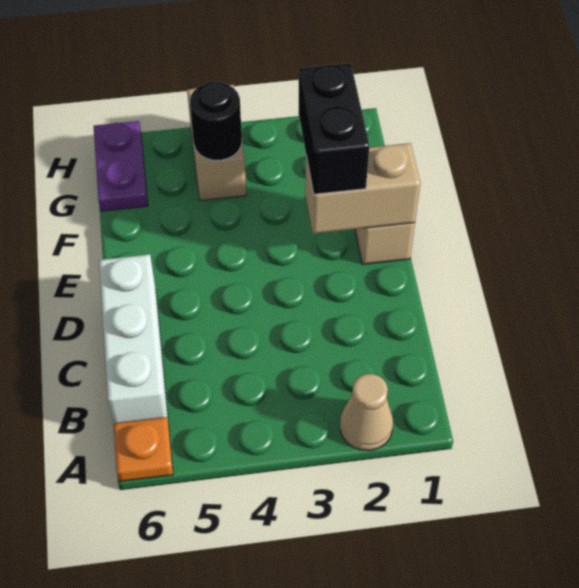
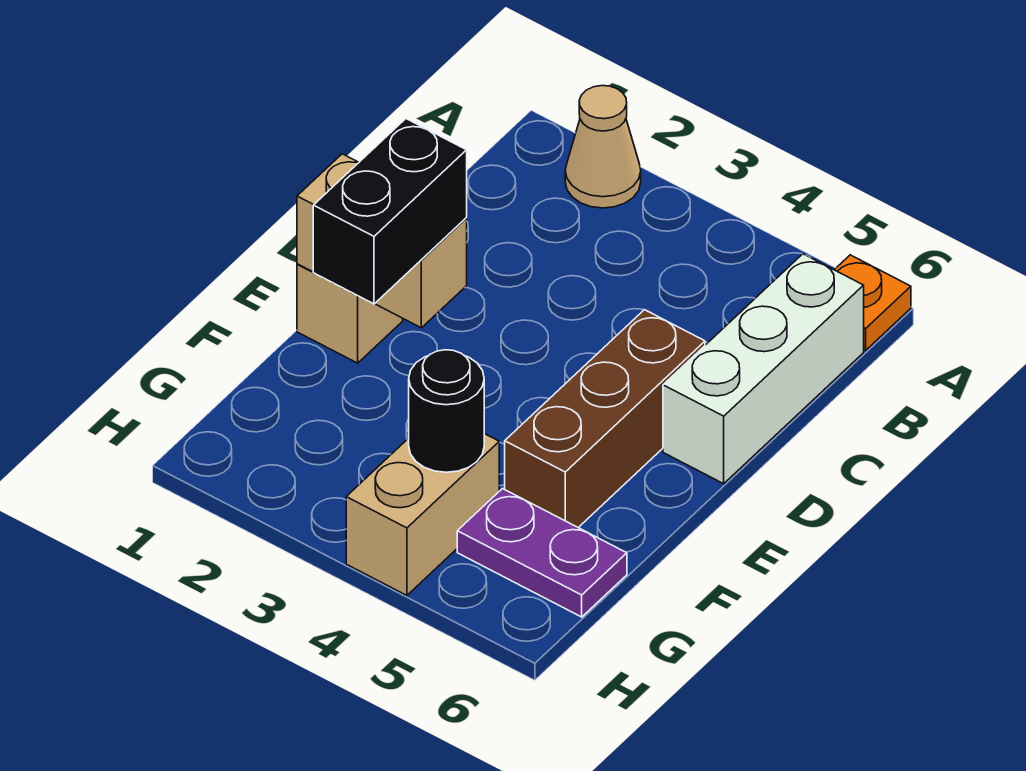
none -> brown brick D5:F5 level 1
purple plate G6:H6 level 1 -> purple plate G5:G6 level 1

